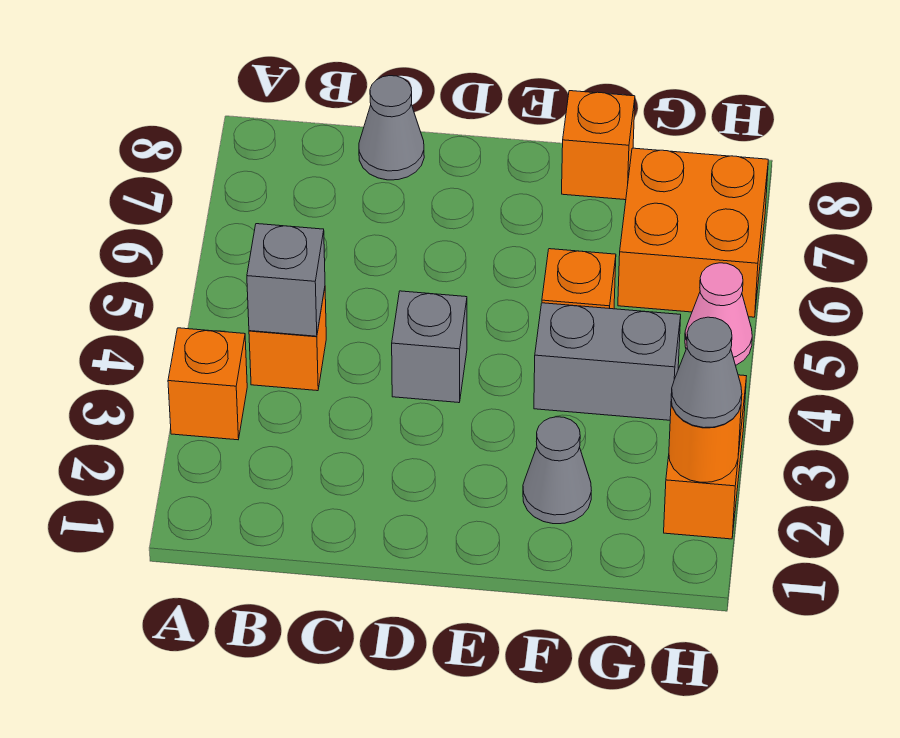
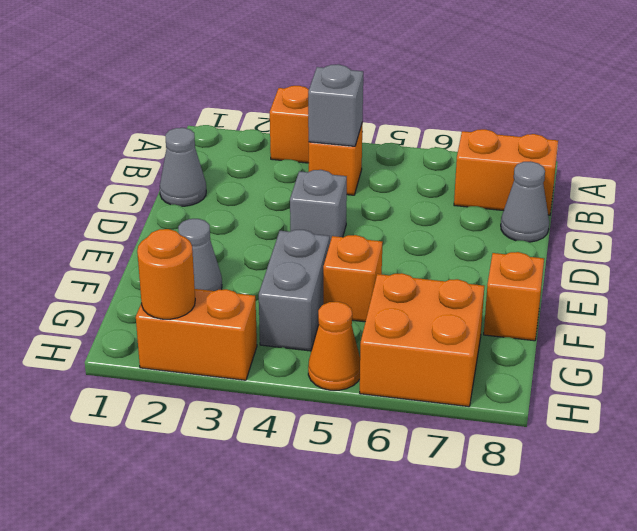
none -> orange brick B7:B8 level 1
grey cone H2 level 3 -> grey cone C1 level 1
pink cone H5 level 1 -> orange cone H5 level 1

